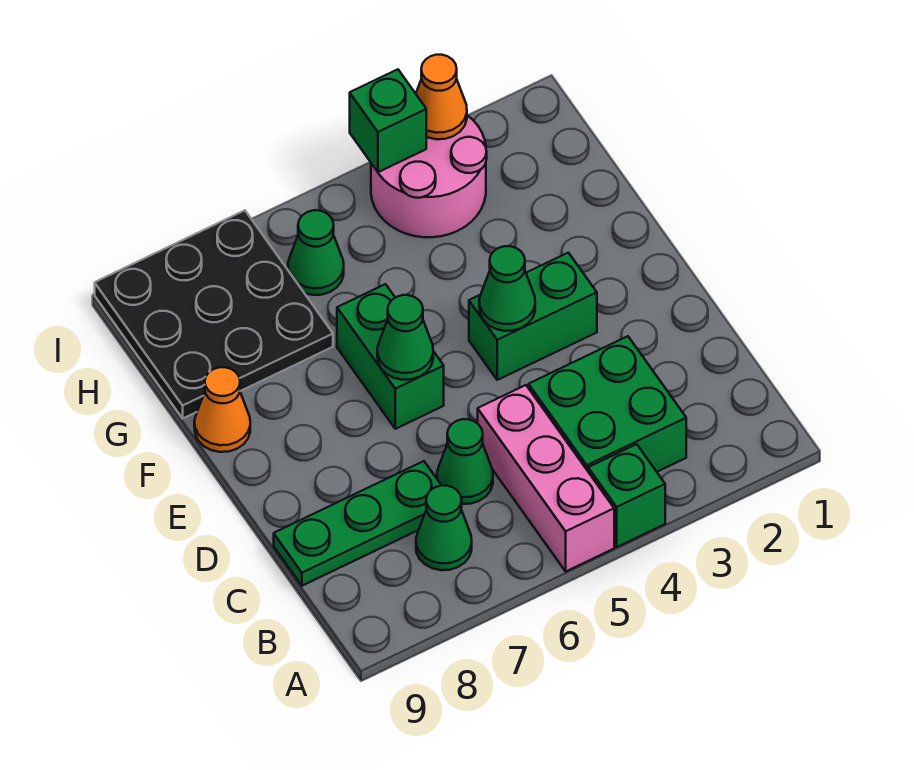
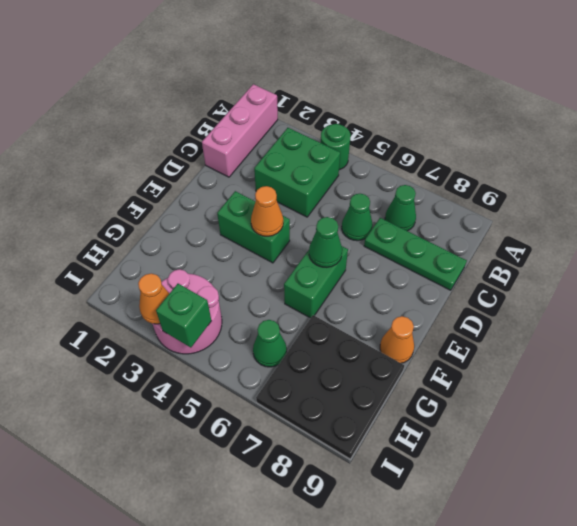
green brick A4 level 1 -> green round brick A4 level 1
pink brick A5:C5 level 1 -> pink brick A1:C1 level 1
green cone E4 level 2 -> orange cone E4 level 2

